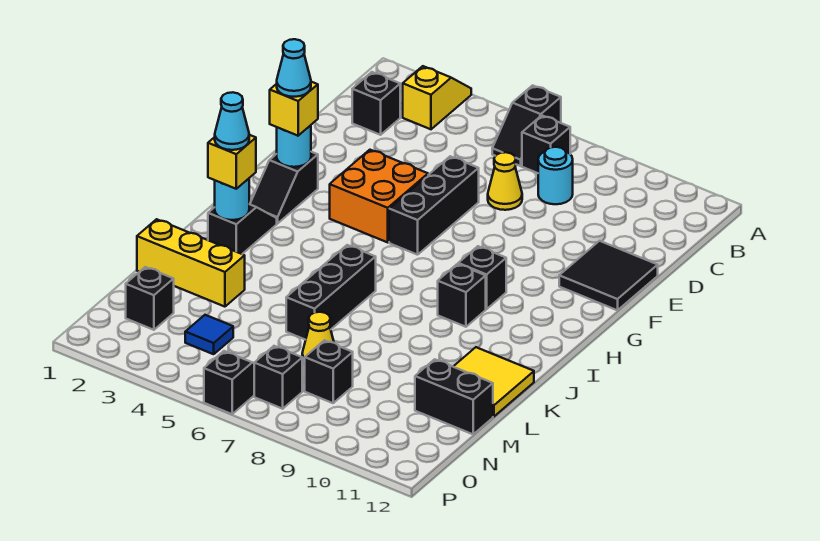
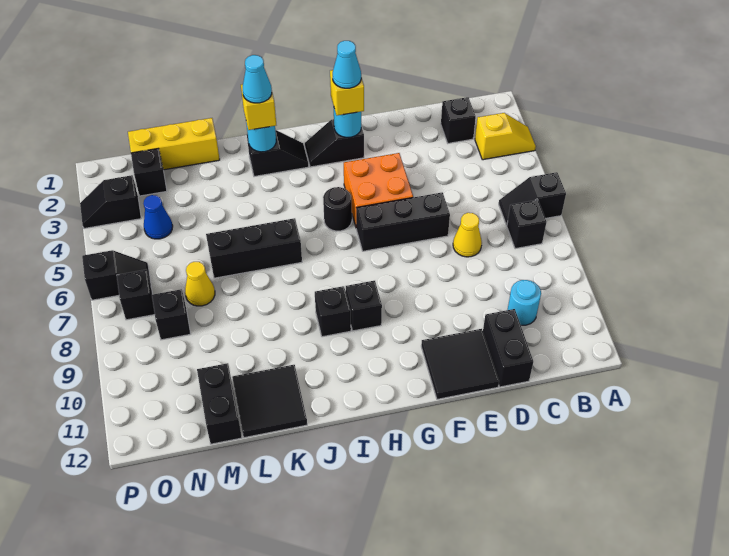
cyan round brick C8 level 1 -> cyan round brick C10 level 1
none -> black brick D11:D12 level 1
none -> black round brick H5 level 1
yellow tile K11:L12 level 1 -> black tile K11:L12 level 1
yellow brick L1:L3 level 1 -> yellow brick L1:N1 level 1
blue tile N4 level 1 -> blue cone N4 level 1
none -> black slope O3:P3 level 1 top O

